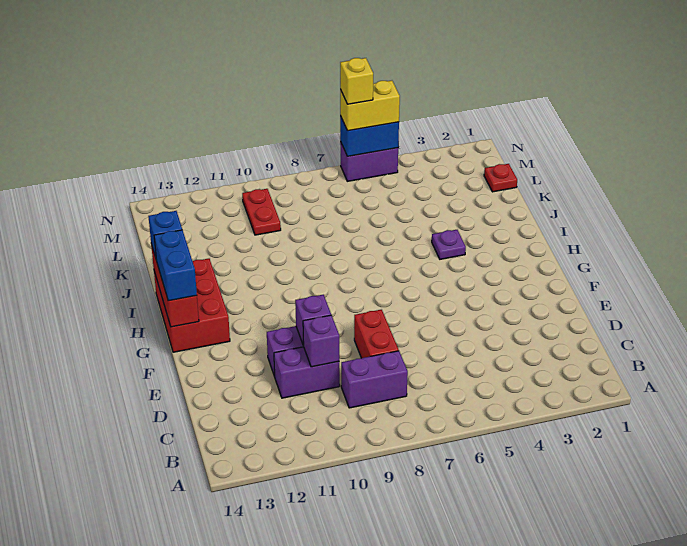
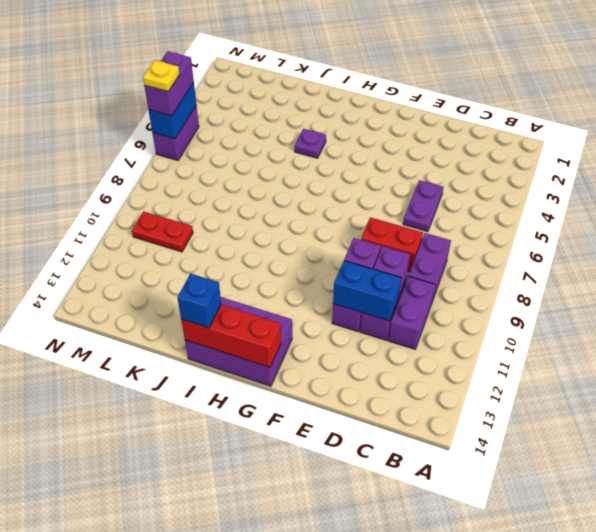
none -> purple brick C10:C11 level 1
none -> purple plate D5:D6 level 1
red brick G13:I14 level 1 -> purple brick G13:I14 level 1
blue brick G14:H14 level 3 -> blue brick D11:E11 level 2
red plate L1 level 1 -> none
yellow brick N5:N6 level 3 -> purple brick N5:N6 level 3
yellow brick N6 level 4 -> yellow plate N6 level 4

